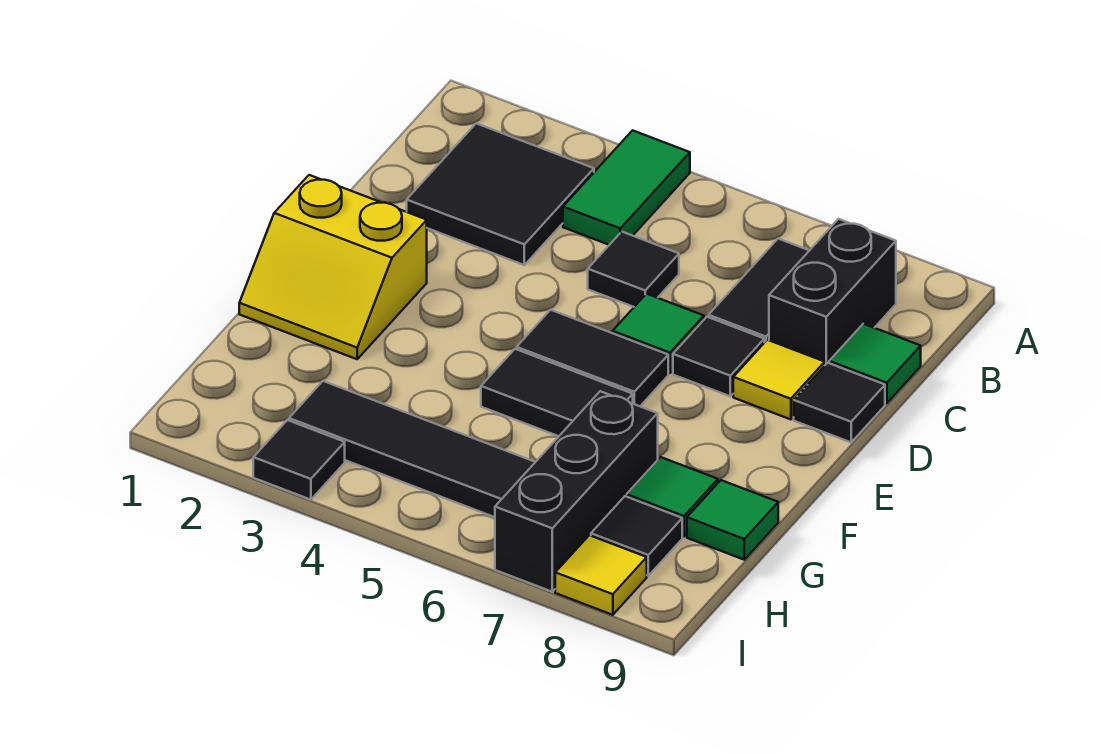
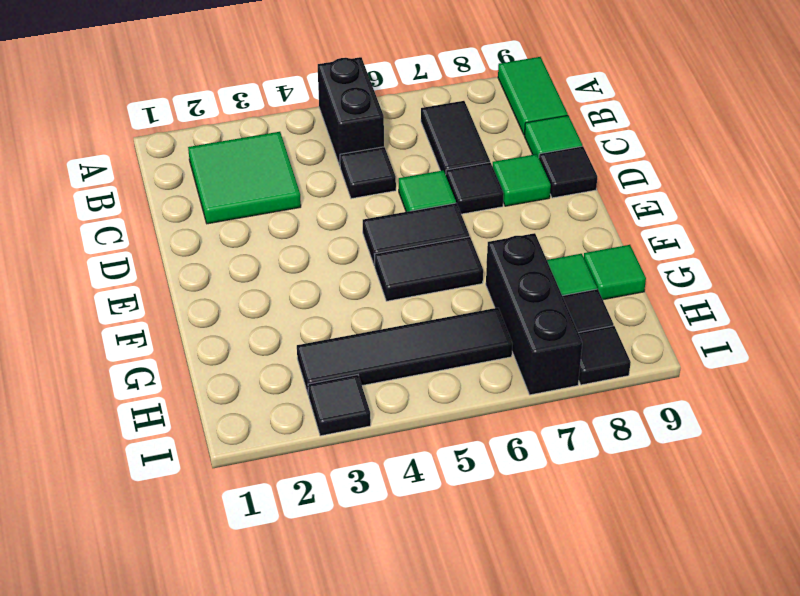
green tile A4:B4 level 1 -> green tile A9:B9 level 1
black tile B2:C3 level 1 -> green tile B2:C3 level 1
black brick B8:C8 level 1 -> black brick A5:B5 level 1
yellow tile D8 level 1 -> green tile D8 level 1
yellow slope E1:F2 level 1 top E -> none
yellow tile I8 level 1 -> black tile I8 level 1

